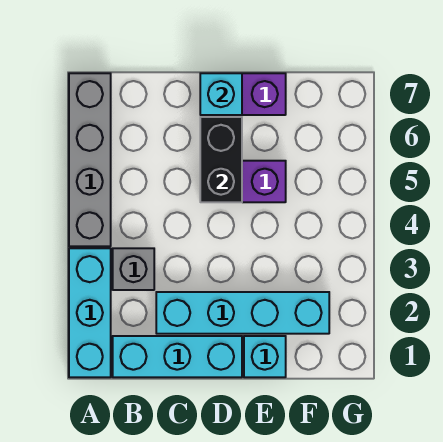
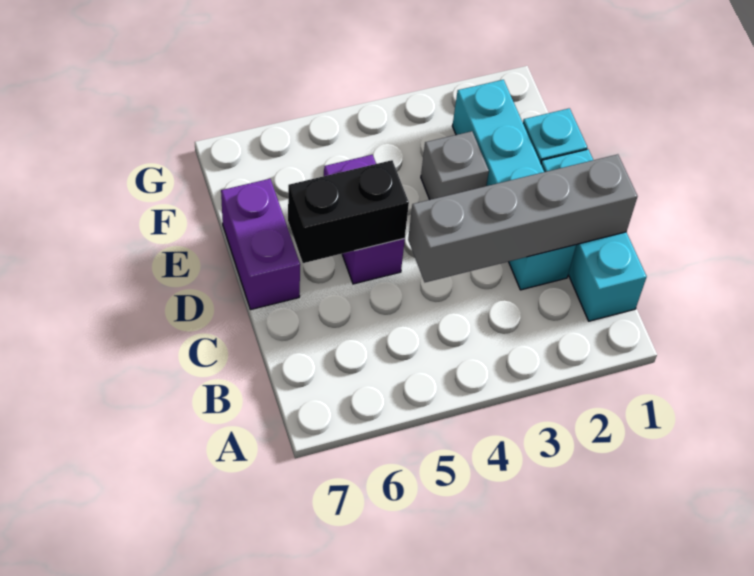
cyan brick A1:A3 level 1 -> none
grey brick A4:A7 level 1 -> grey brick C1:C4 level 2
grey brick B3 level 1 -> grey brick E3 level 1
cyan brick D7 level 2 -> none

